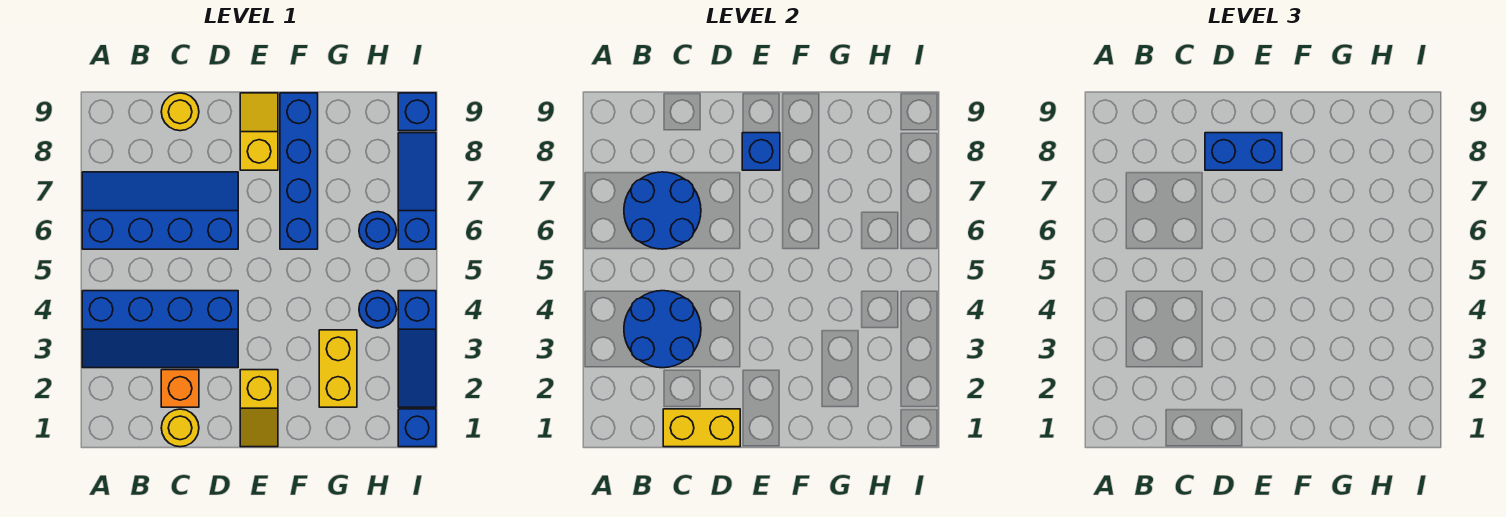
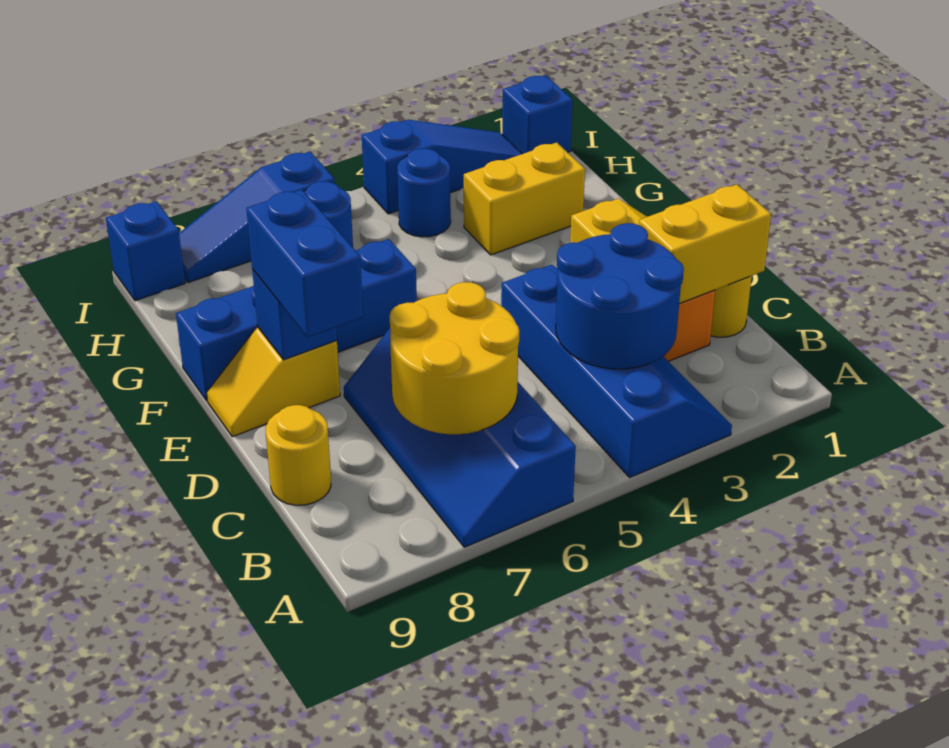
blue round brick B6:C7 level 2 -> yellow round brick B6:C7 level 2
yellow brick C1:D1 level 2 -> yellow brick C1:C2 level 2

